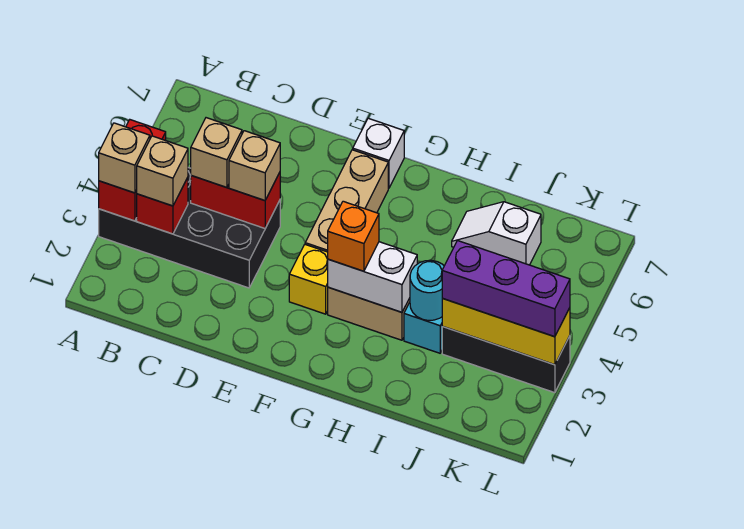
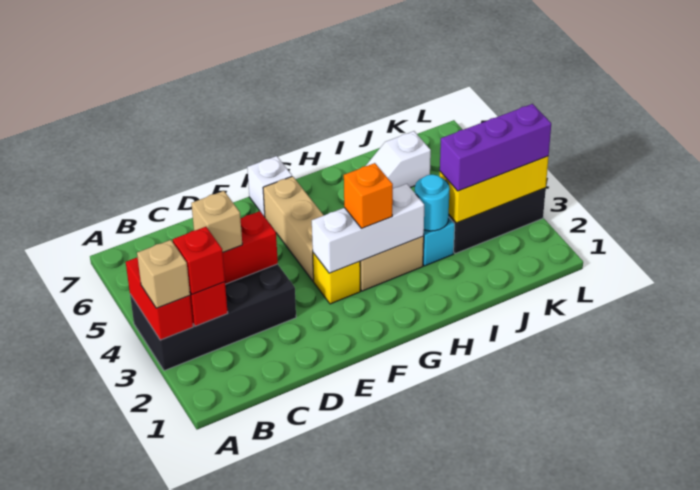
tan brick B3 level 3 -> red brick B3 level 3
tan brick D4 level 3 -> none
white brick G3:H3 level 2 -> white brick F3:H3 level 2

